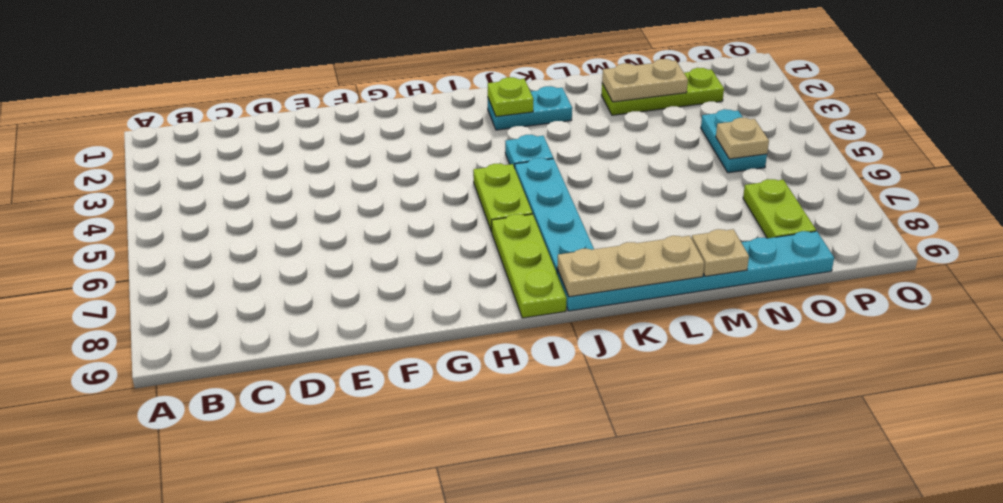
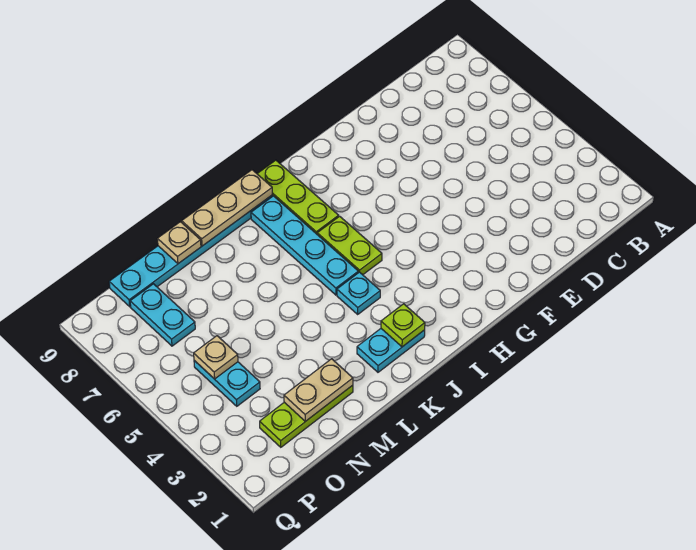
lime plate O7:O8 level 1 -> cyan plate O7:O8 level 1

